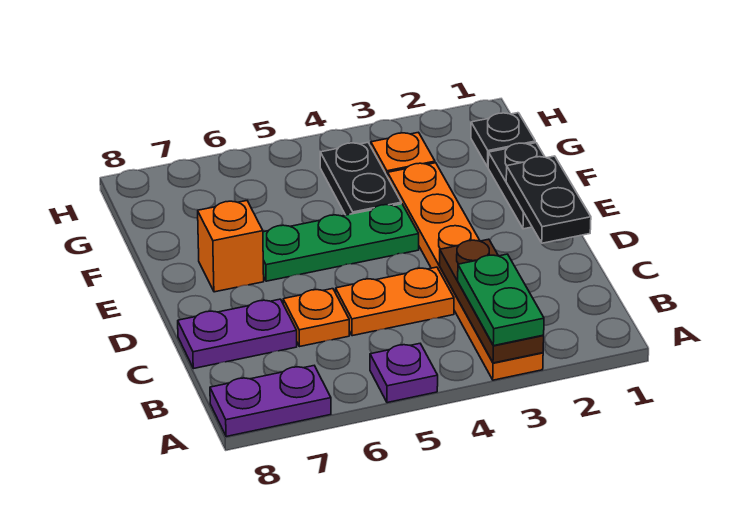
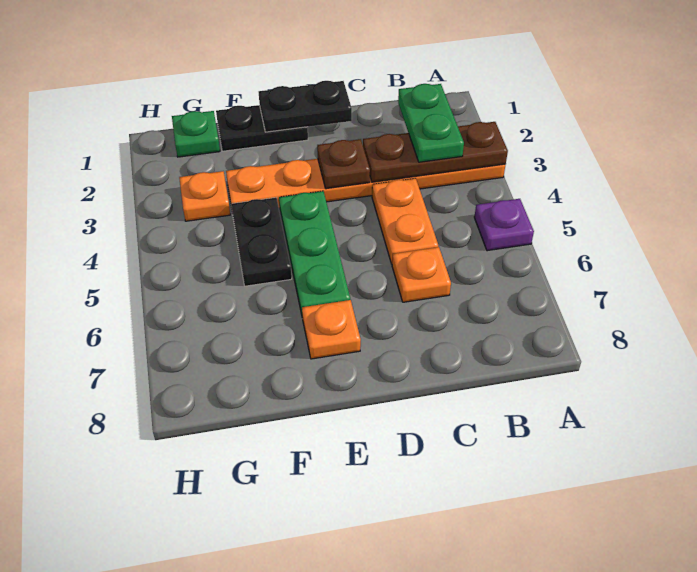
green plate A3:B3 level 3 -> green plate B2:B3 level 3
purple plate A7:A8 level 1 -> none
purple plate C7:C8 level 1 -> none
none -> brown plate D3 level 2
orange brick E7 level 1 -> orange plate E7 level 1
black plate F4:G4 level 1 -> black plate F4:F5 level 1
black plate G1 level 1 -> green plate G1 level 1

